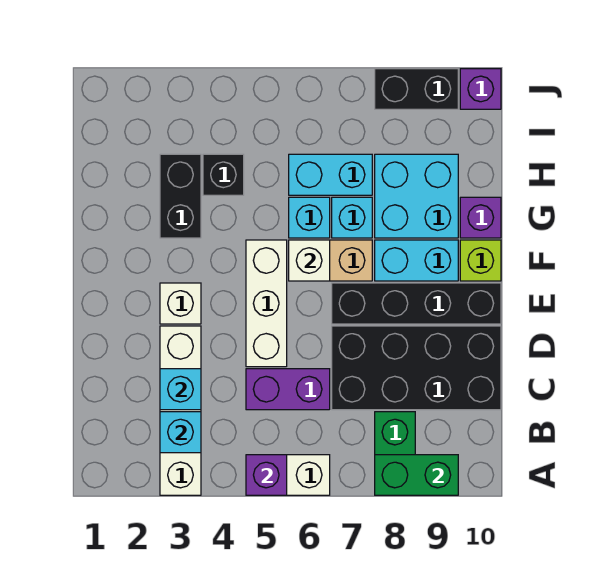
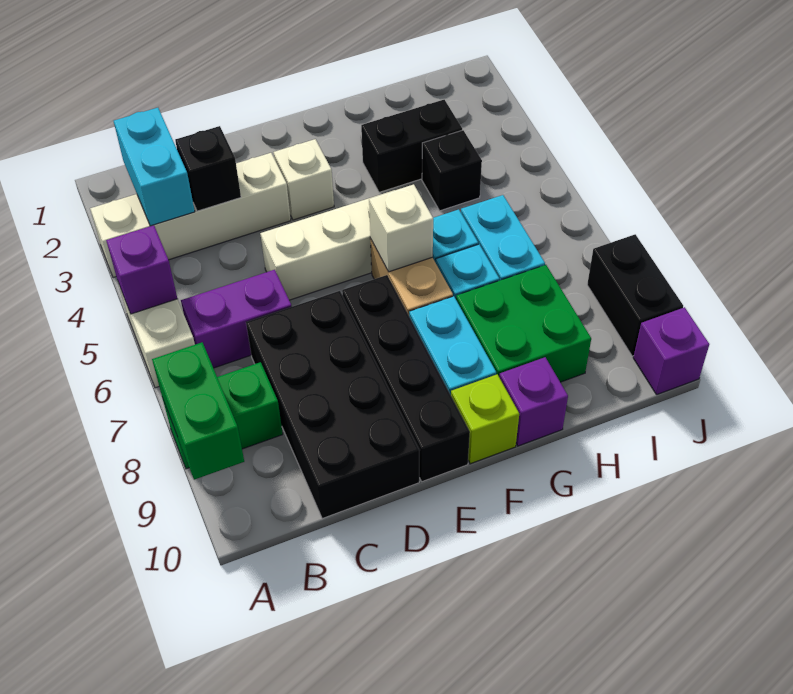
cyan brick B3 level 2 -> cyan brick B2:B3 level 2
cyan brick C3 level 2 -> black brick C3 level 2
purple brick C5:C6 level 1 -> purple brick B6:C6 level 1
cyan brick G8:H9 level 1 -> green brick G8:H9 level 1

